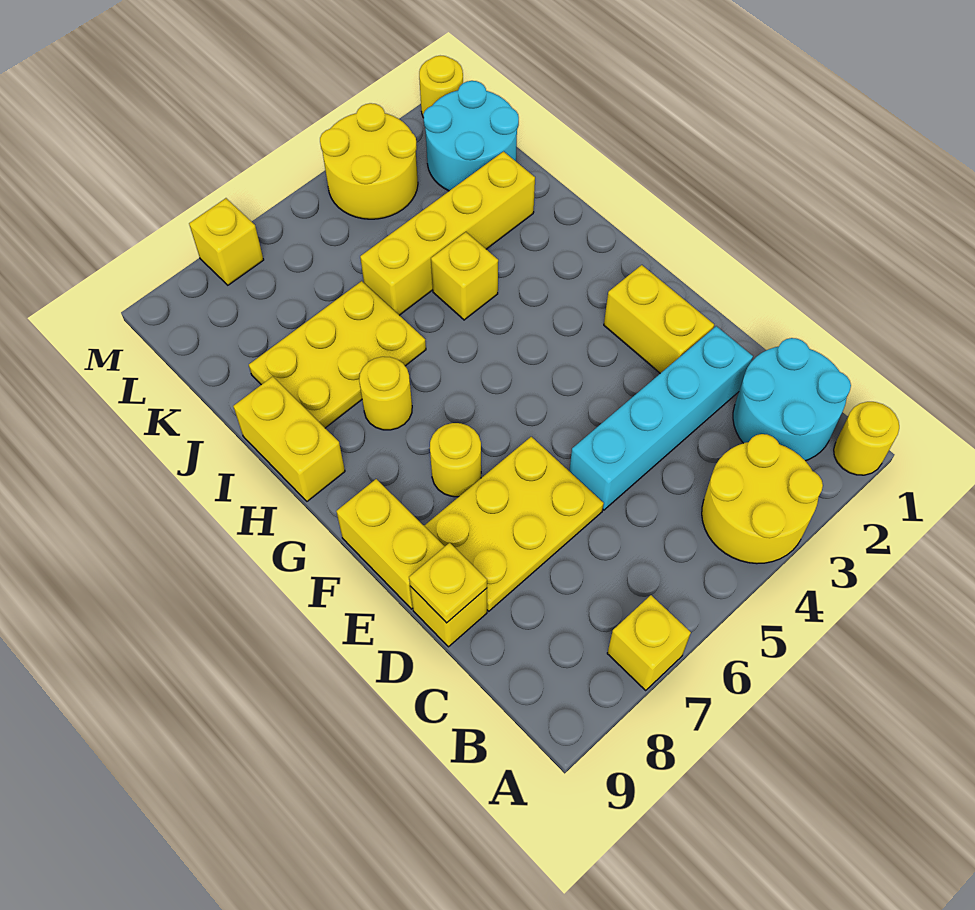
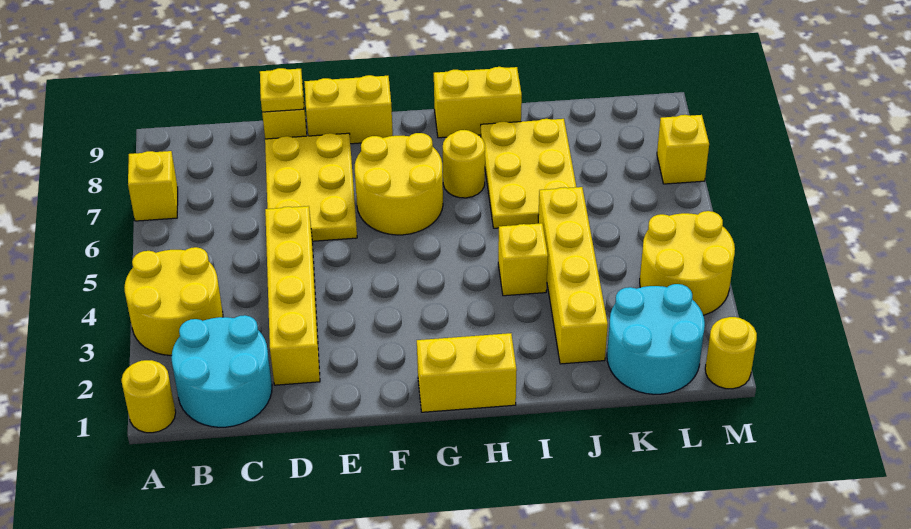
cyan brick D2:D5 level 1 -> yellow brick D2:D5 level 1
yellow brick E2:F2 level 1 -> yellow brick G1:H1 level 1
yellow round brick F7 level 1 -> yellow round brick F6:G7 level 1

